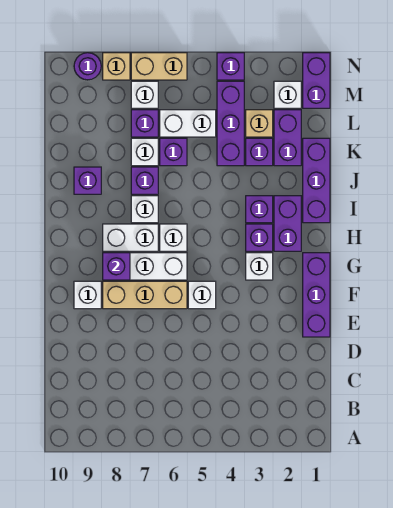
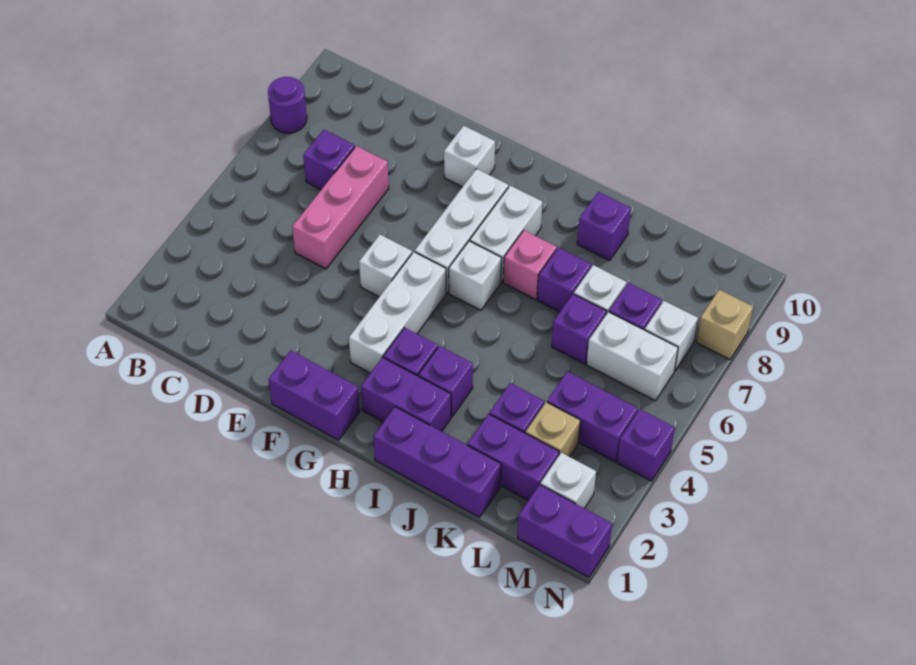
none -> pink brick D5:D7 level 1
purple brick E1:G1 level 1 -> purple brick F1:G1 level 1
tan brick F6:F8 level 1 -> none
white brick G3 level 1 -> white brick G3:G5 level 1
purple brick G8 level 2 -> purple brick C7 level 1
white brick I7 level 1 -> pink brick I7 level 1
purple brick K4:M4 level 1 -> purple brick L4:M4 level 1
white brick L5:L6 level 1 -> white brick L6:M6 level 1
tan brick N6:N7 level 1 -> none
purple round brick N9 level 1 -> purple round brick A8 level 1

